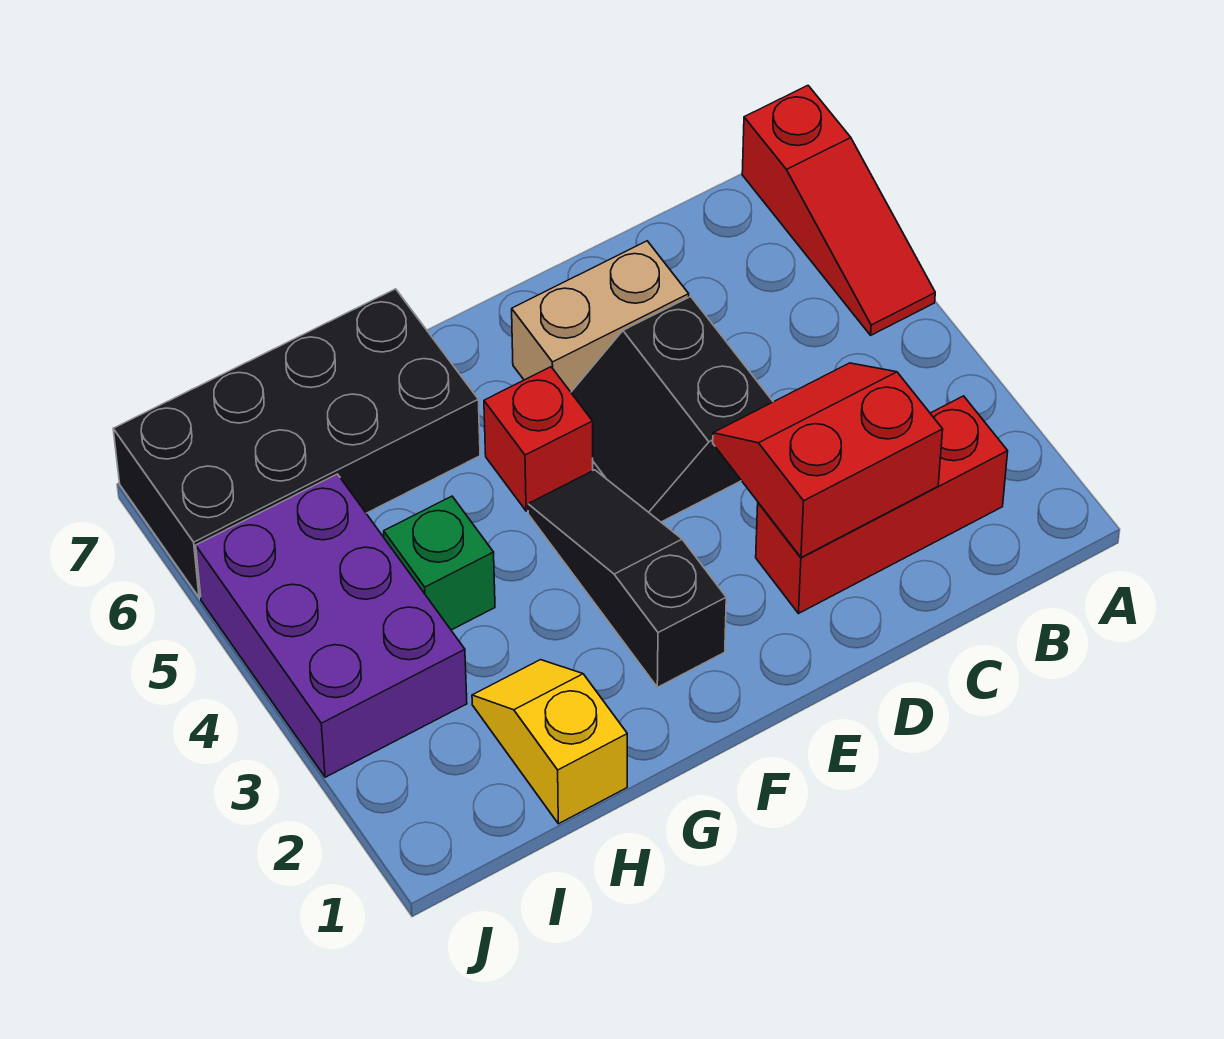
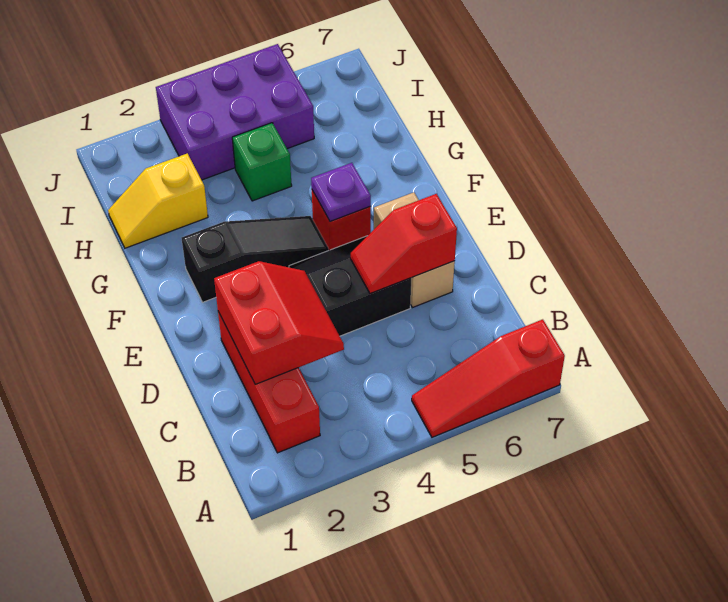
none -> red slope D5:D6 level 2 top 6
none -> purple plate F5 level 2
black brick G6:J7 level 1 -> none
yellow slope H1:H2 level 1 top 1 -> yellow slope H1:H2 level 1 top 2

